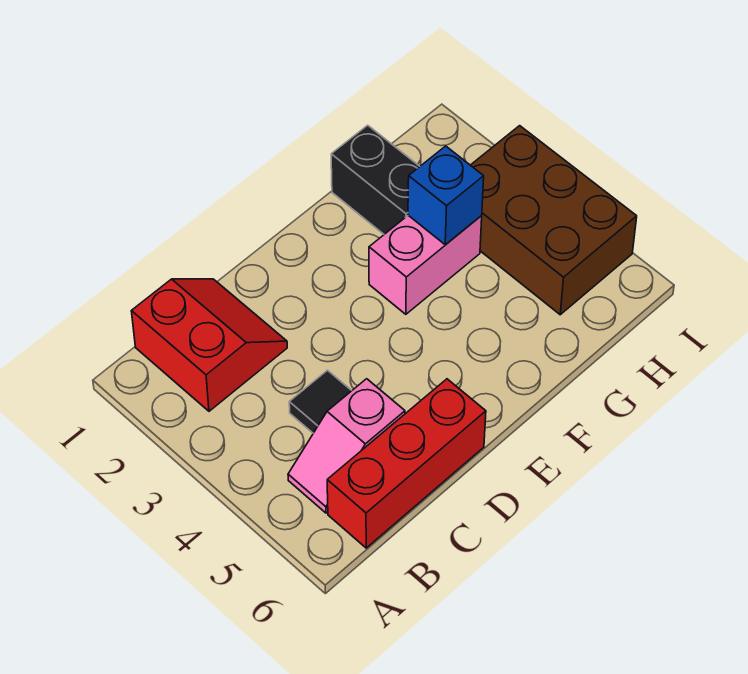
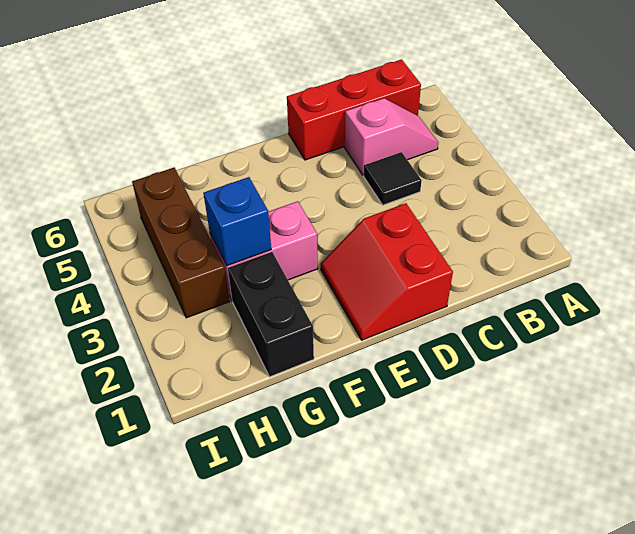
red slope B1:C2 level 1 top B -> red slope D1:E2 level 1 top D
brown brick H3:I5 level 1 -> brown brick H3:H5 level 1

